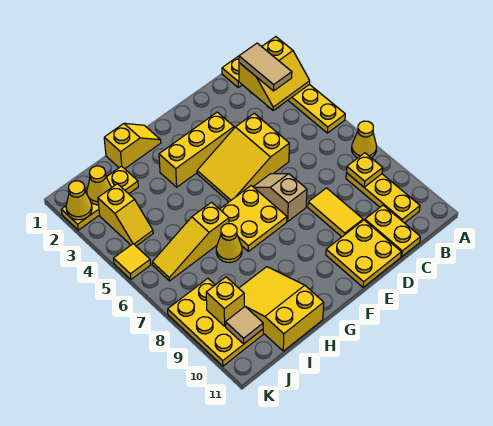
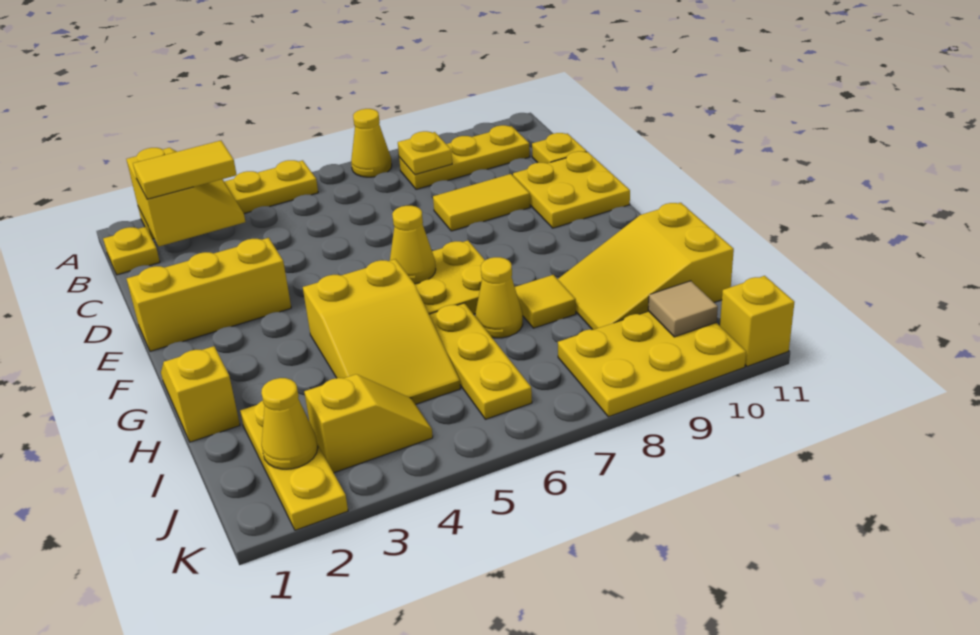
tan tile B2:B3 level 3 -> yellow tile B2:B3 level 3
yellow plate C10:C11 level 1 -> yellow plate C11 level 1
yellow slope D4:F5 level 1 top D -> yellow slope G4:I5 level 1 top G
yellow brick E3:G3 level 1 -> yellow brick E1:E3 level 1
tan slope E6:E7 level 1 top 7 -> none
yellow slope H6:J6 level 1 top H -> yellow plate H6:J6 level 1
yellow brick J9 level 2 -> yellow brick K11 level 1
yellow cone K2 level 2 -> yellow cone F6 level 2
yellow tile K5 level 1 -> yellow tile H8 level 1

